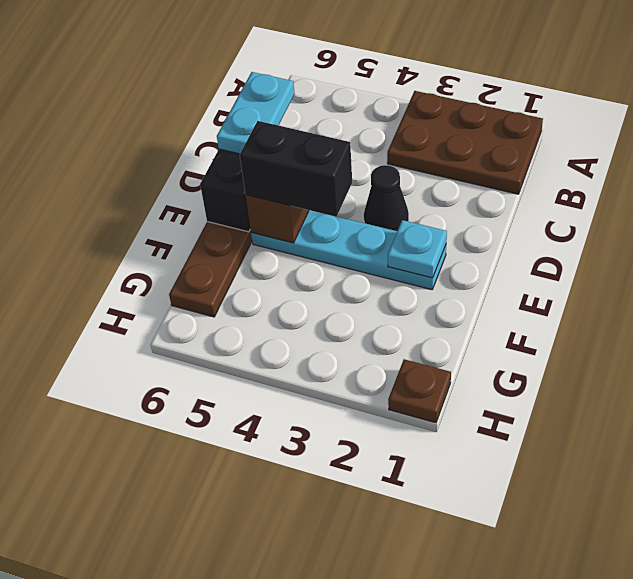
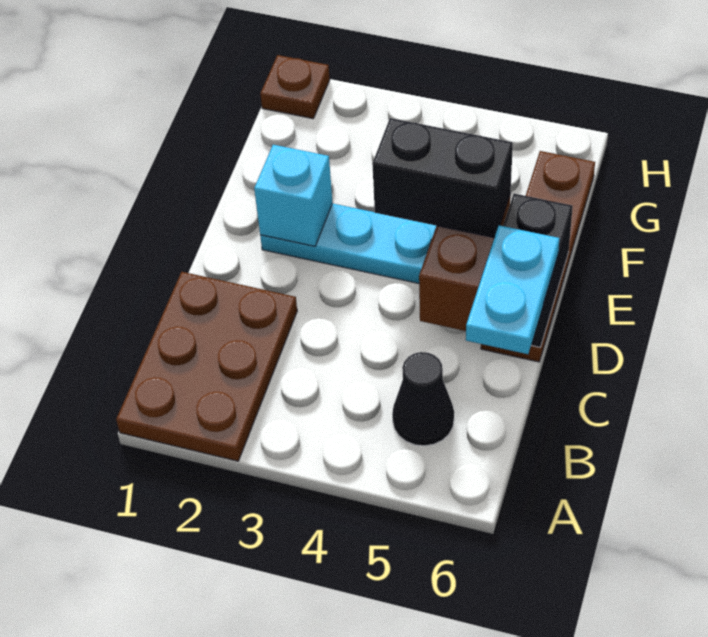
brown plate A1:B3 level 1 -> brown plate A1:C2 level 1
black cone D3 level 1 -> black cone B5 level 1
cyan plate E2 level 2 -> cyan brick E2 level 2

